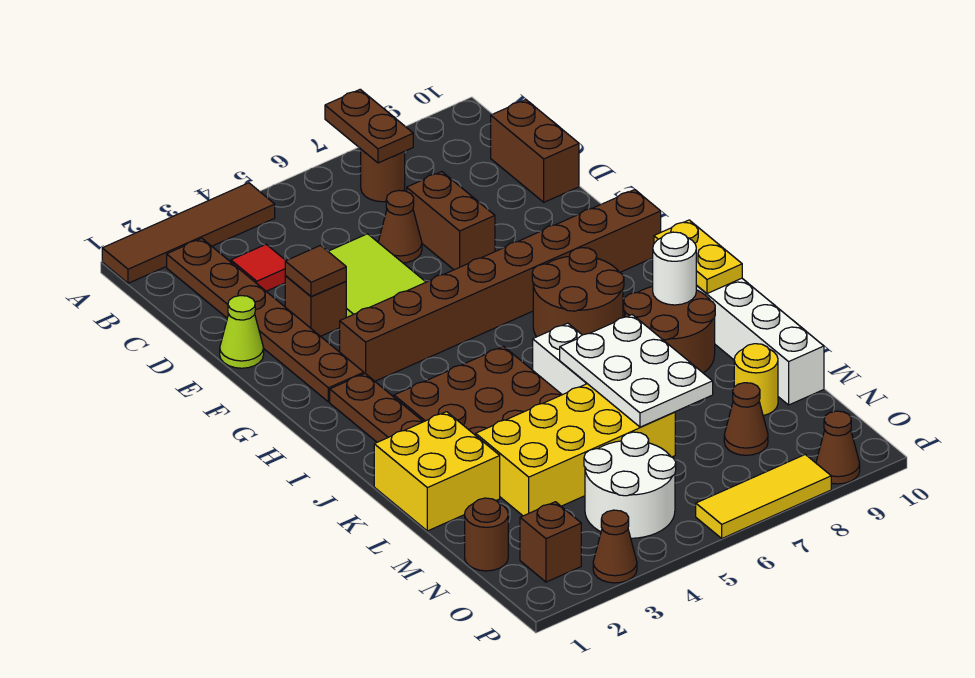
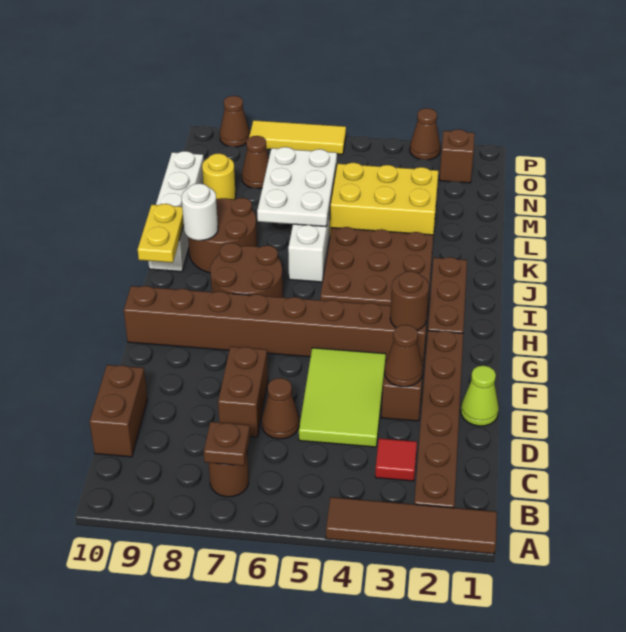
brown plate A7:B7 level 2 -> brown plate B7 level 2
brown tile E3 level 2 -> brown cone E3 level 2
yellow brick K1:L2 level 1 -> none
brown round brick N1 level 1 -> brown round brick G3 level 2
white round brick N4:O5 level 1 -> none

